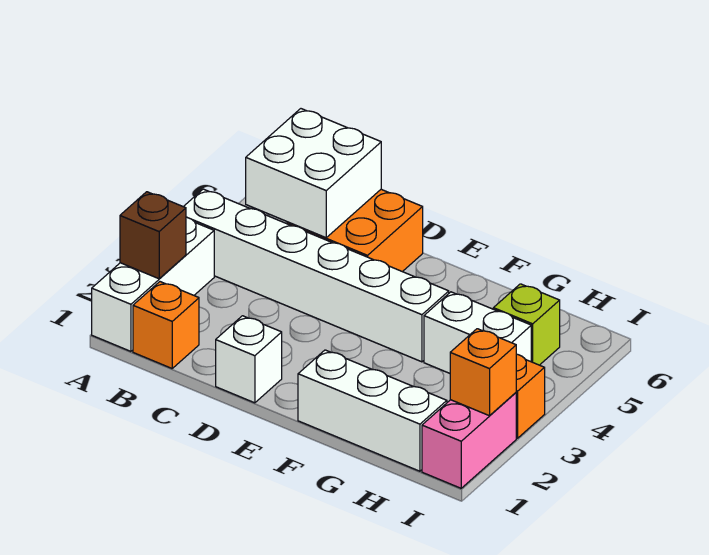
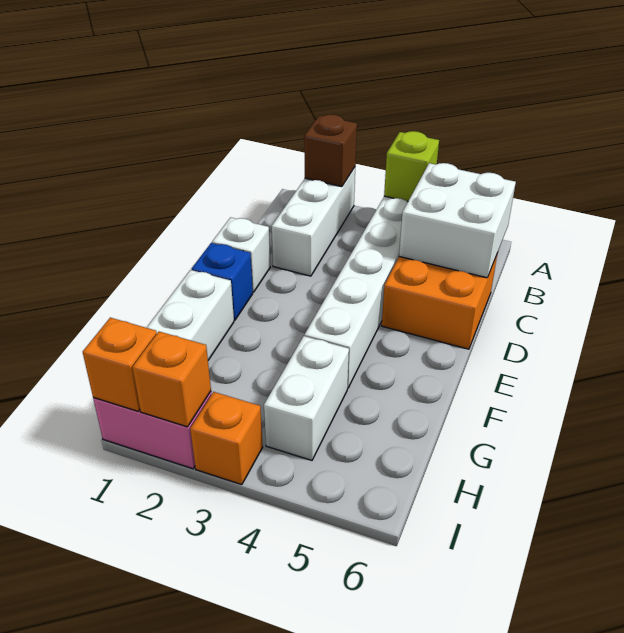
white brick A1:A3 level 1 -> white brick A2:C2 level 1
orange brick B1 level 1 -> orange brick I1 level 2
none -> blue brick E1 level 1
lime brick H5 level 1 -> lime brick A4 level 2

